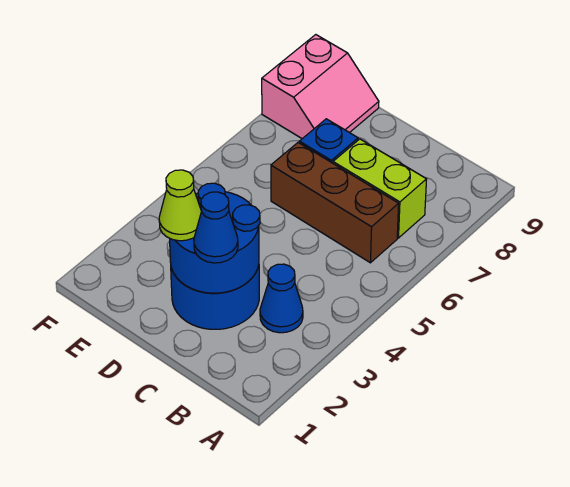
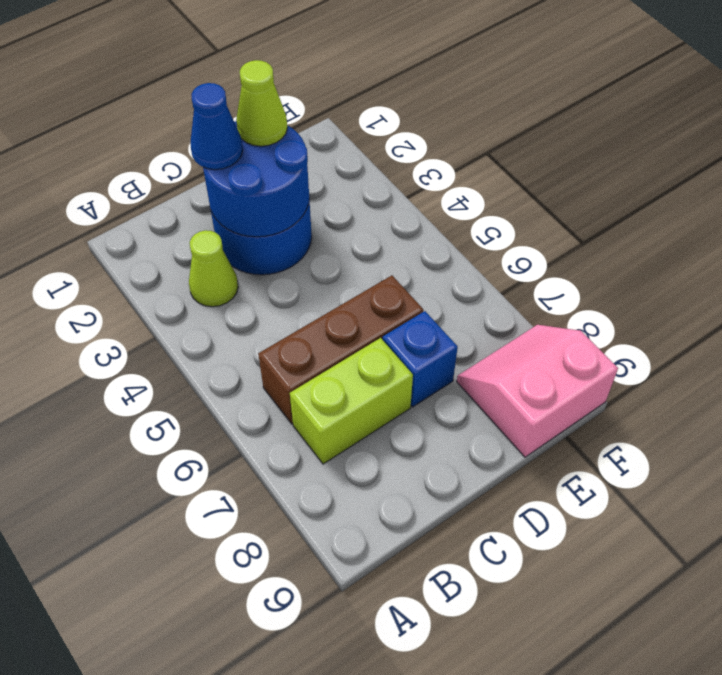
blue cone B3 level 1 -> lime cone B3 level 1
pink slope E8:F9 level 1 top F -> pink slope E8:F9 level 1 top 9

